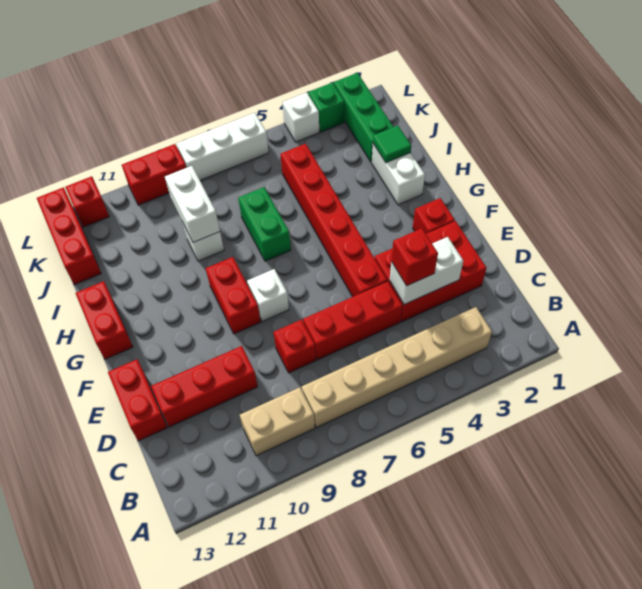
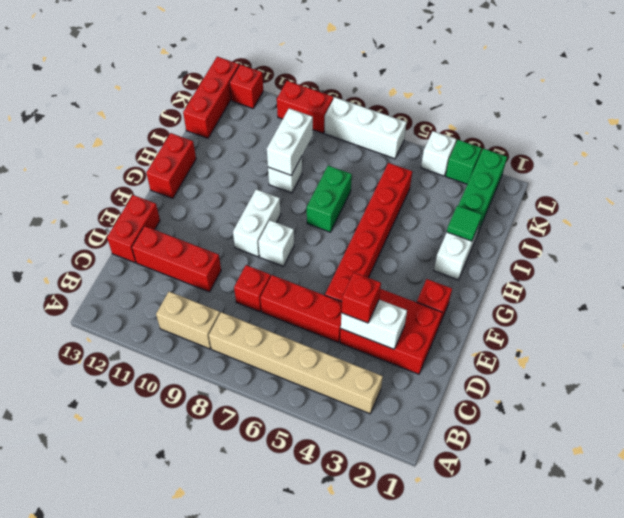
red brick F9:G9 level 1 -> white brick F9:G9 level 1

